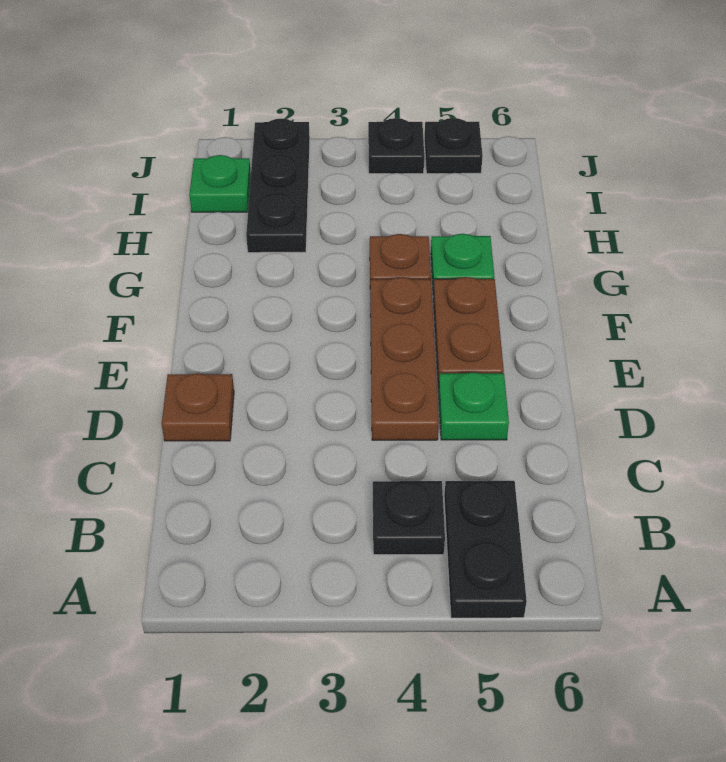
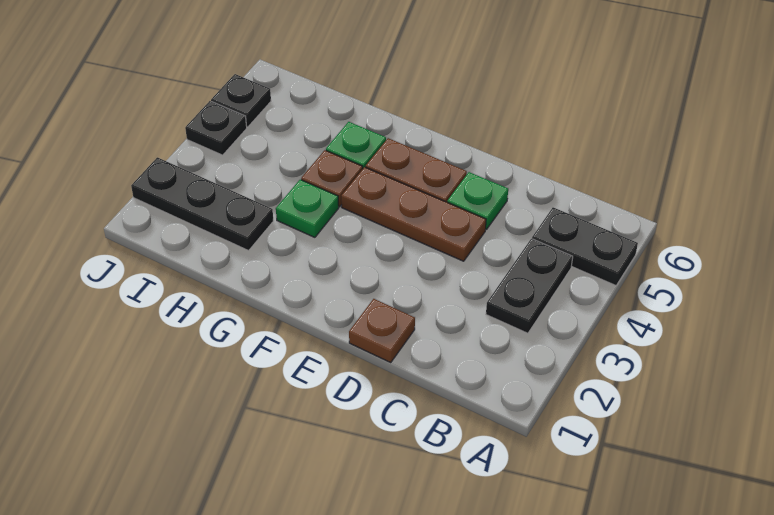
black plate B4 level 1 -> black plate B3:B4 level 1
green plate I1 level 1 -> green plate G3 level 1

